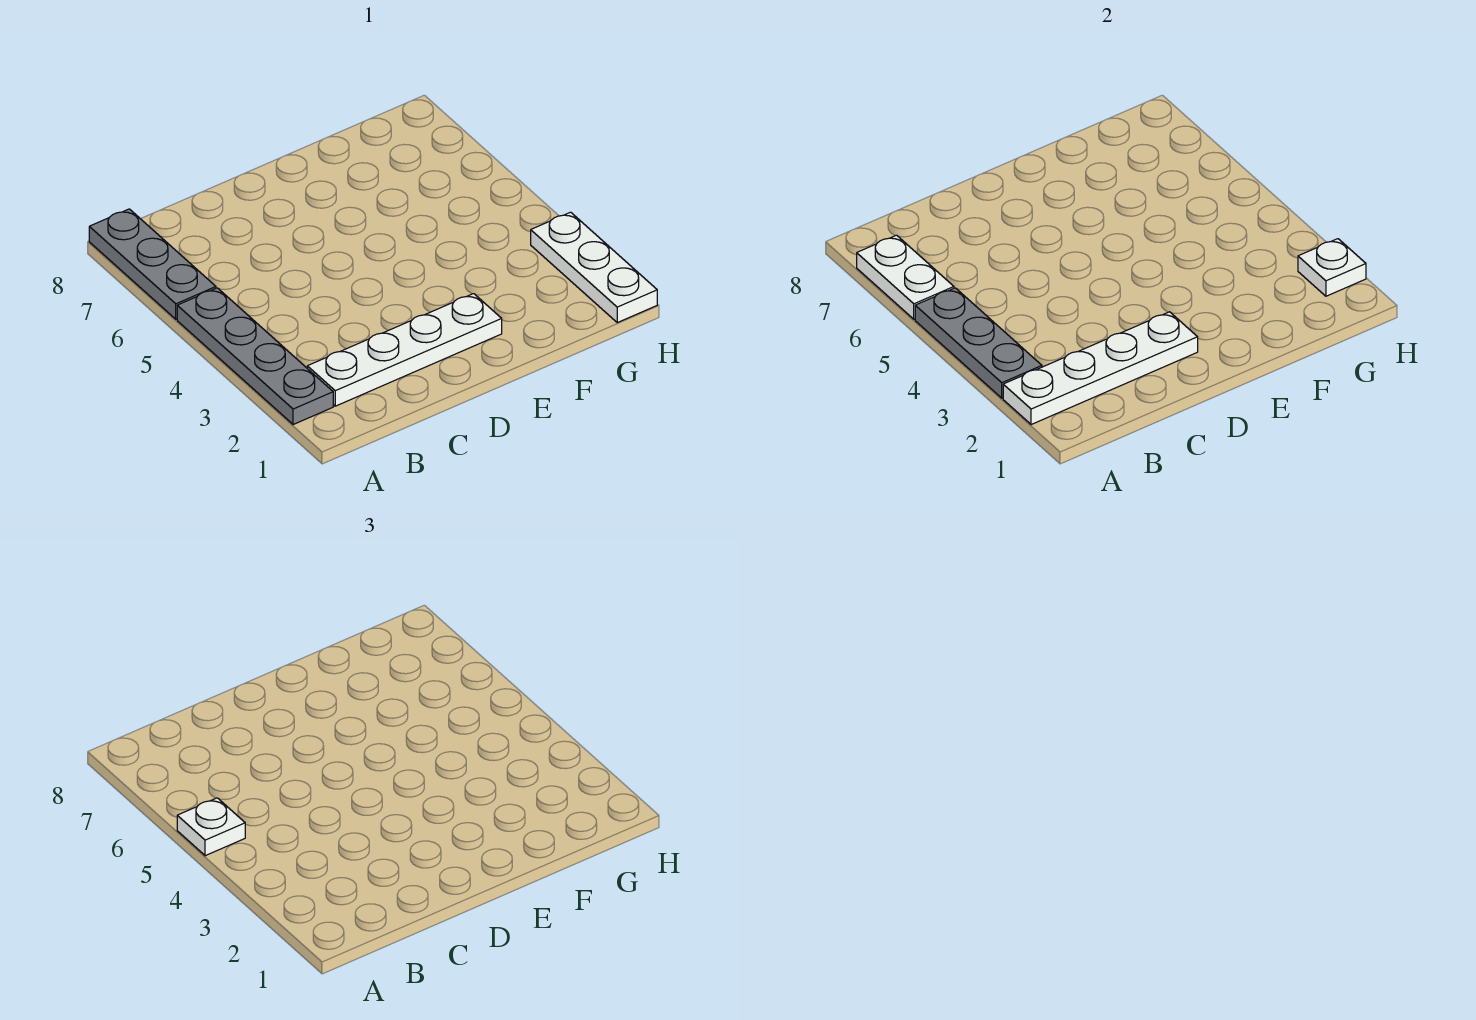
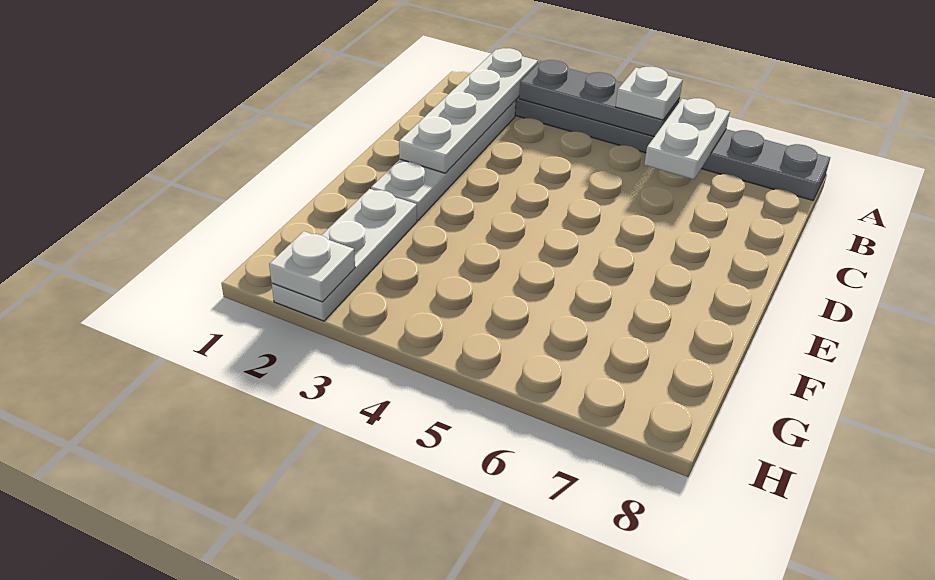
white plate A6:A7 level 2 -> white plate A6:B6 level 2
white plate H1:H3 level 1 -> white plate F2:H2 level 1

